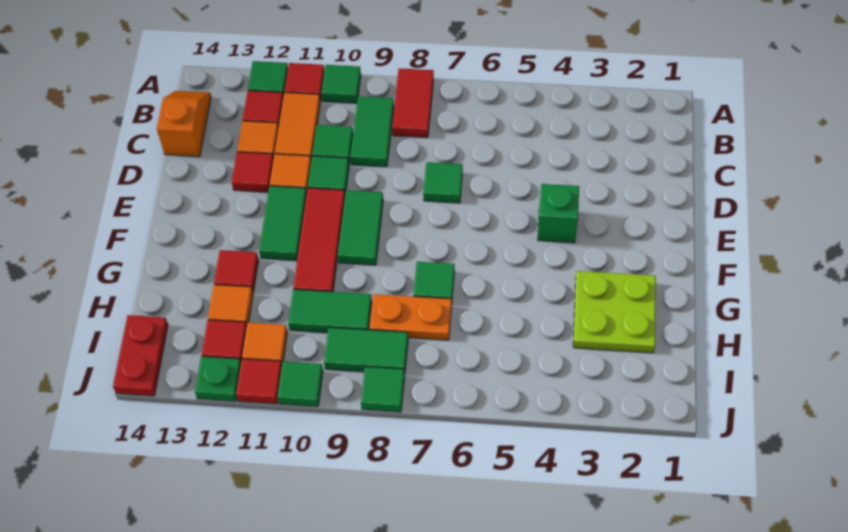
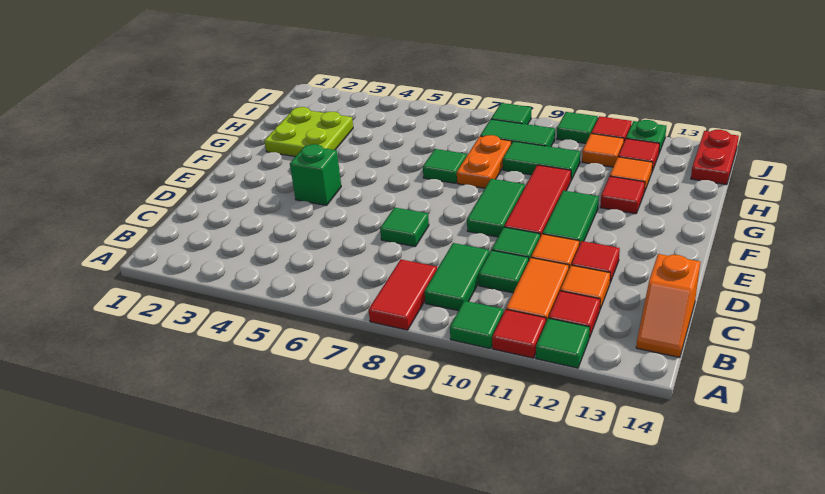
orange plate H7:H8 level 1 -> orange plate G8:H8 level 1

